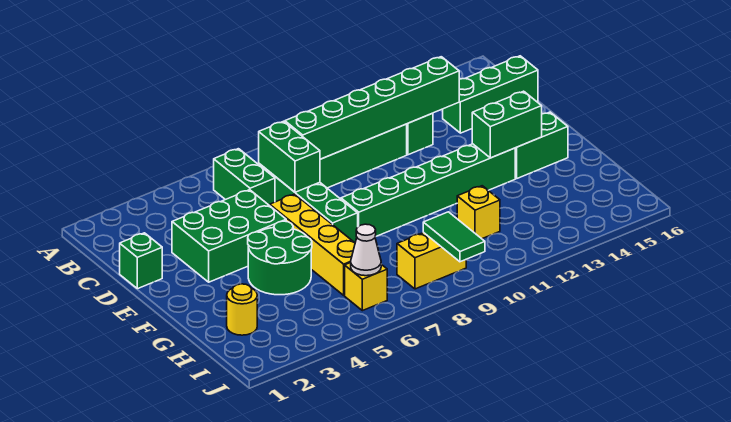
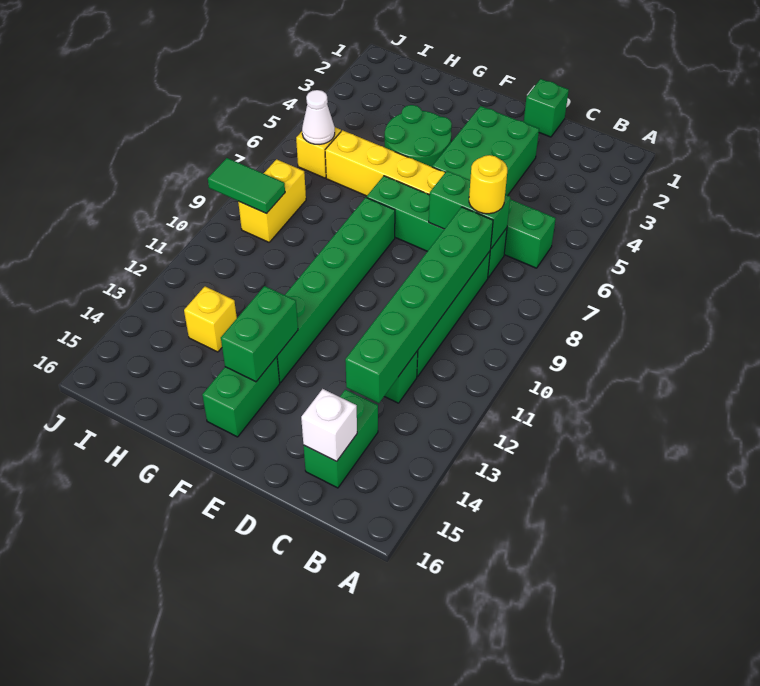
green brick C14:C16 level 1 -> green brick C14:C15 level 1
none -> white brick C15 level 2
yellow round brick H2 level 1 -> yellow round brick C7 level 3
yellow brick H11 level 1 -> yellow brick H13 level 1

